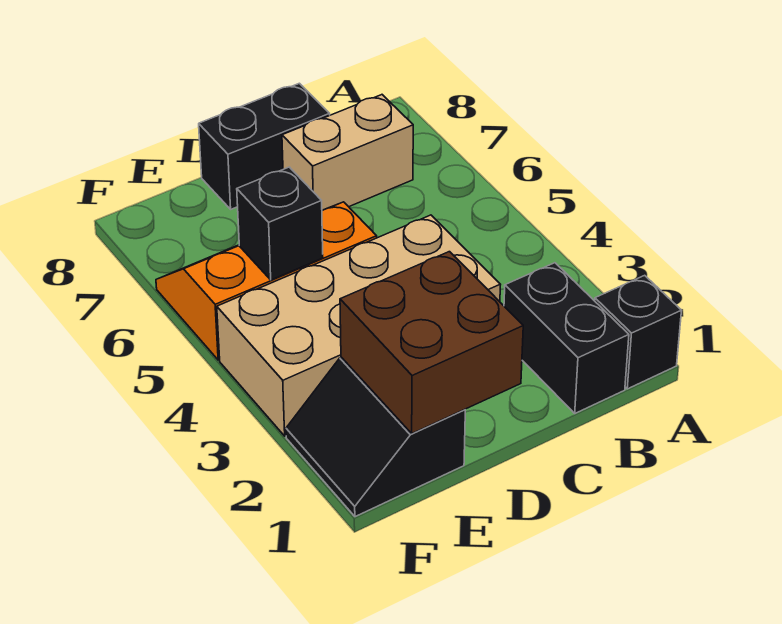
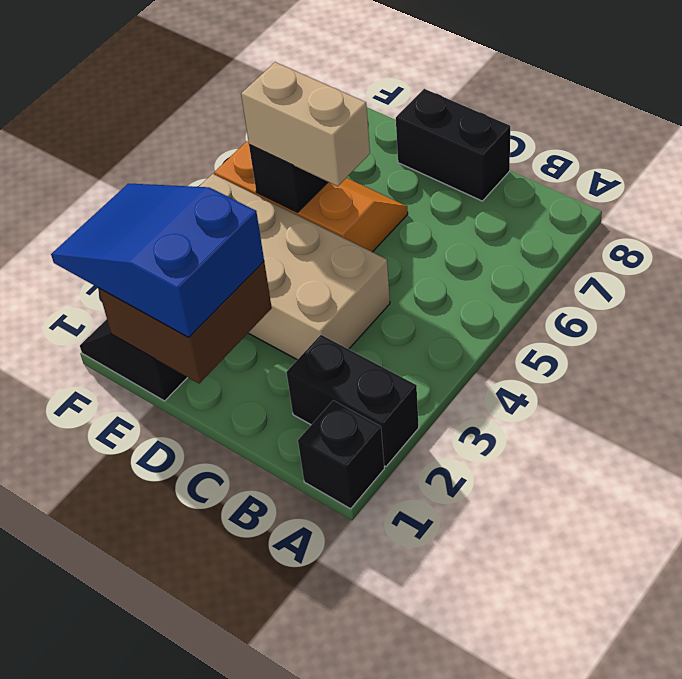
black brick B1:B2 level 1 -> black brick A2:B2 level 1
tan brick B7:C7 level 1 -> tan brick D5:E5 level 3
none -> blue slope D1:F2 level 3 top D

